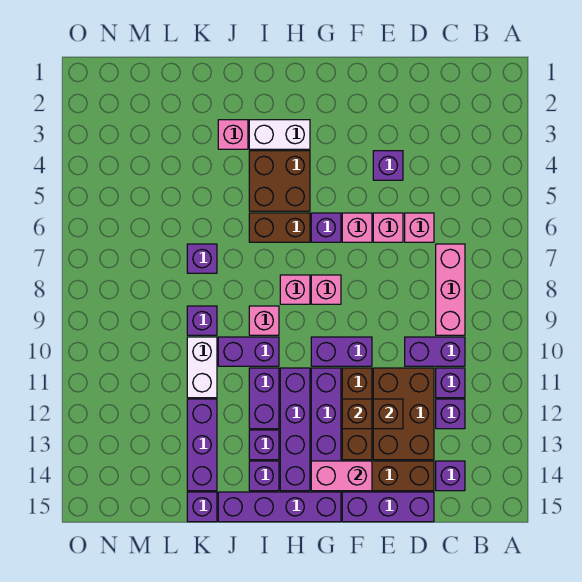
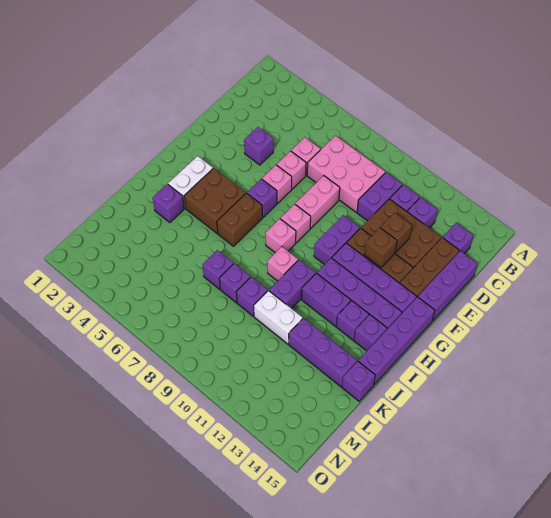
pink brick C7:C9 level 1 -> pink brick C7:D9 level 1
pink brick F14:G14 level 2 -> pink brick E8:F8 level 1
pink brick J3 level 1 -> purple brick J3 level 1
none -> purple brick K8 level 1

